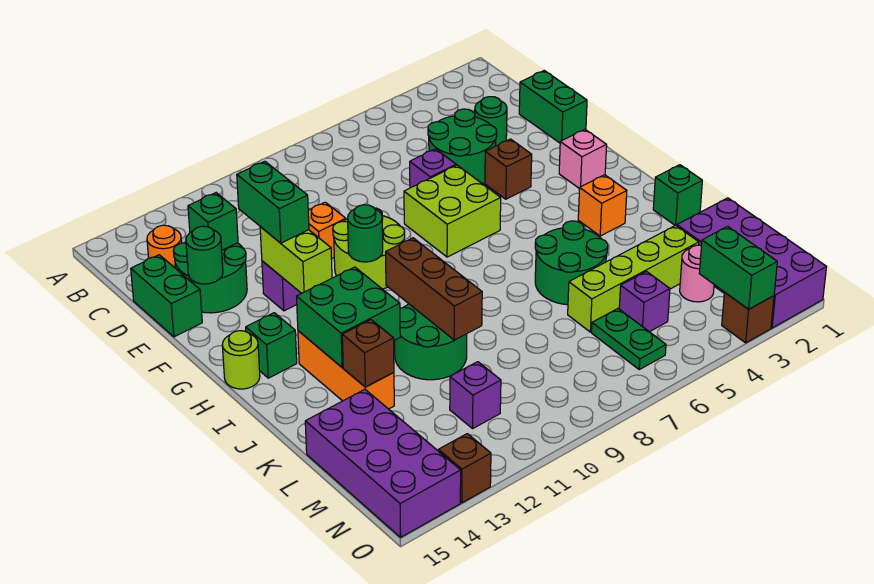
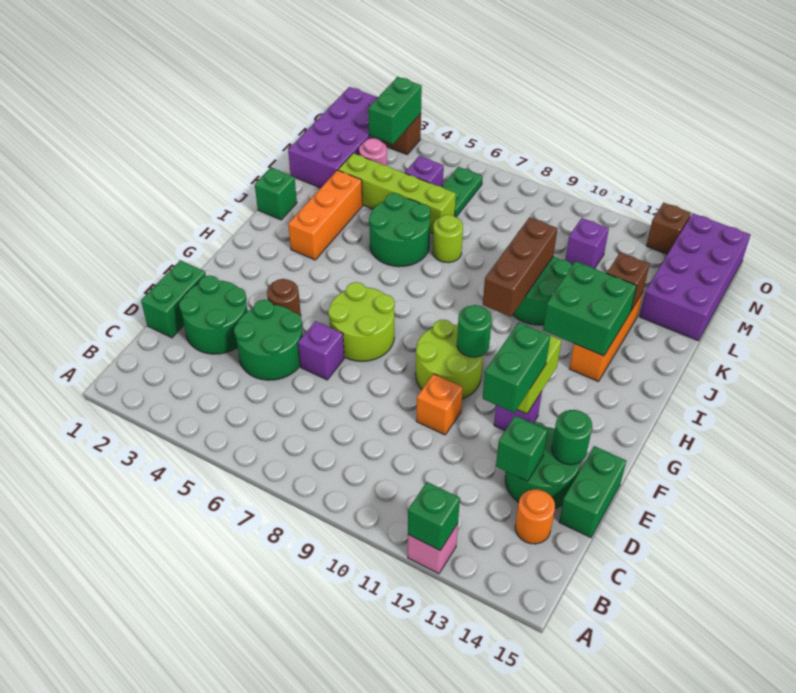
green round brick D3 level 1 -> green round brick D2:E3 level 1
brown brick F4 level 1 -> brown round brick F4 level 1
lime brick F6:G7 level 1 -> lime round brick F6:G7 level 1
pink brick G2 level 1 -> pink brick A12 level 1
green brick H14 level 1 -> green brick A12 level 2
lime round brick H15 level 1 -> lime round brick K7 level 1
orange brick I3 level 1 -> orange brick I3:K3 level 1

